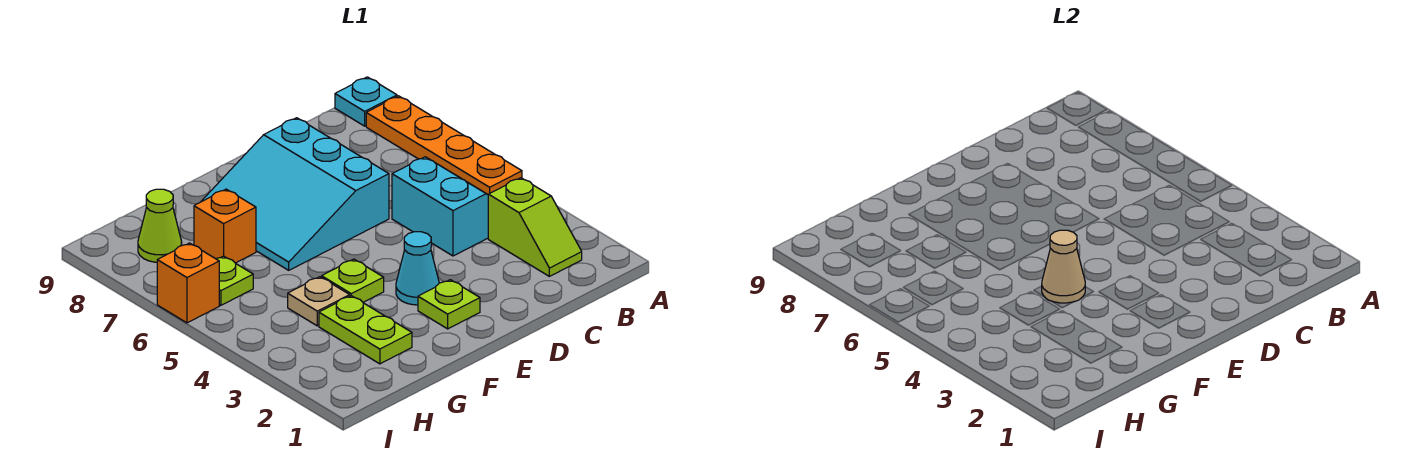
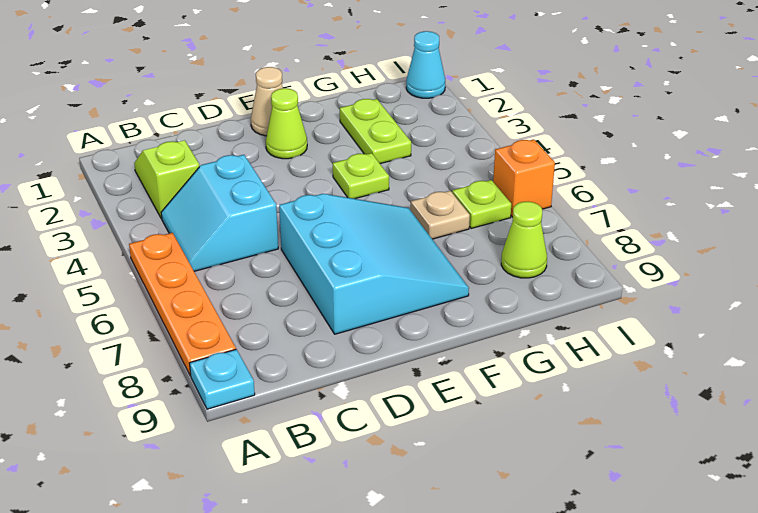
lime plate E2 level 1 -> lime cone E2 level 1
cyan cone E3 level 1 -> cyan cone I1 level 1
tan cone F4 level 2 -> tan cone E1 level 1
tan plate G4 level 1 -> tan plate G6 level 1
orange brick G7 level 1 -> none

